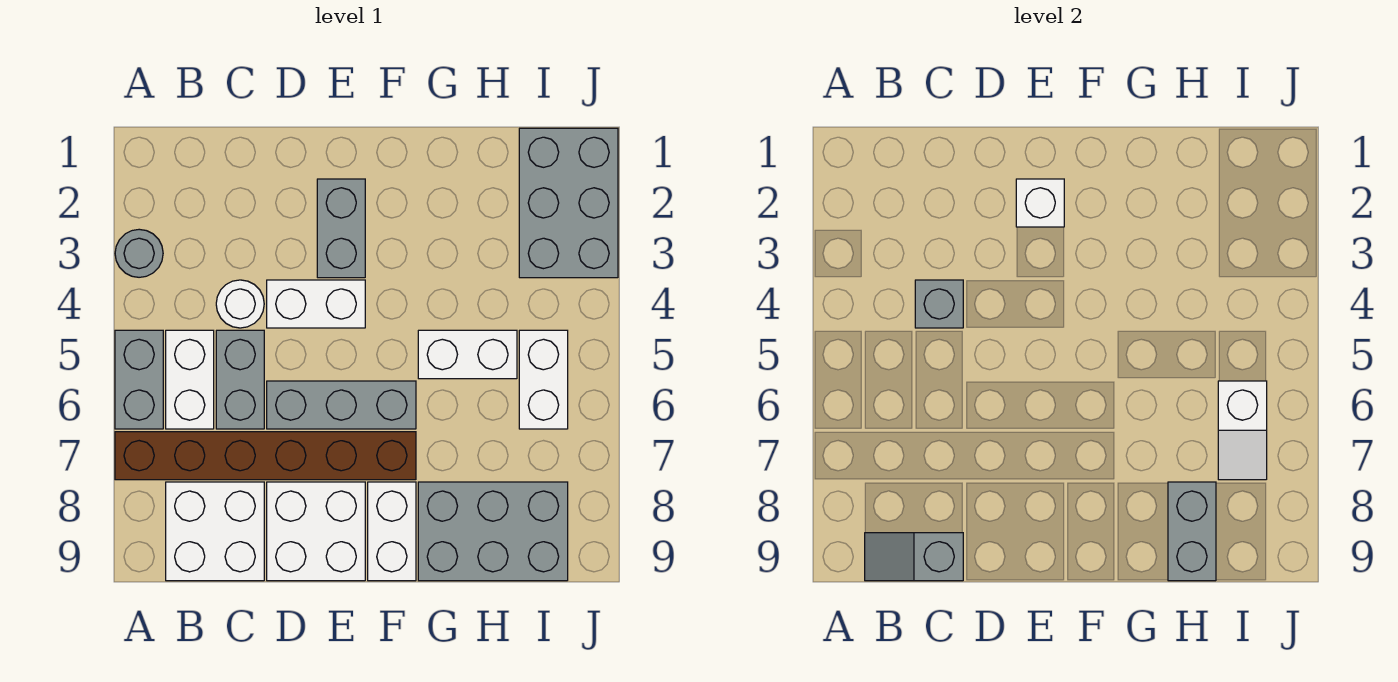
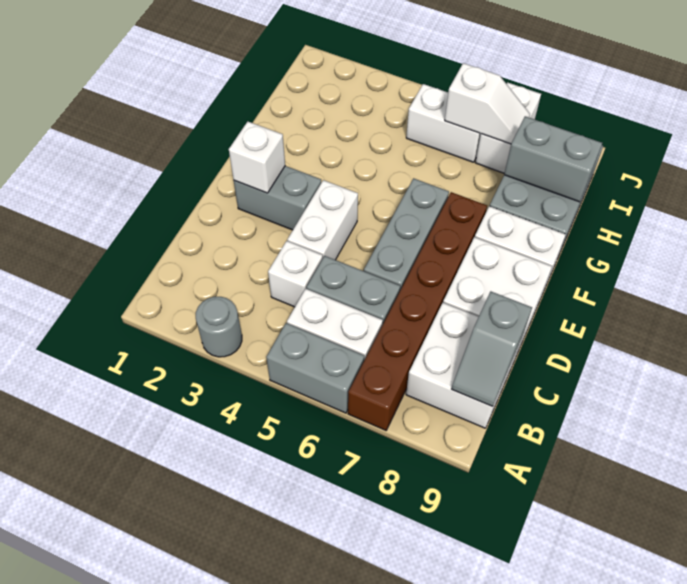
white round brick C4 level 1 -> white brick C4 level 1
grey brick C4 level 2 -> none
white brick G5:H5 level 1 -> white brick I7:J7 level 1
grey brick I1:J3 level 1 -> none

